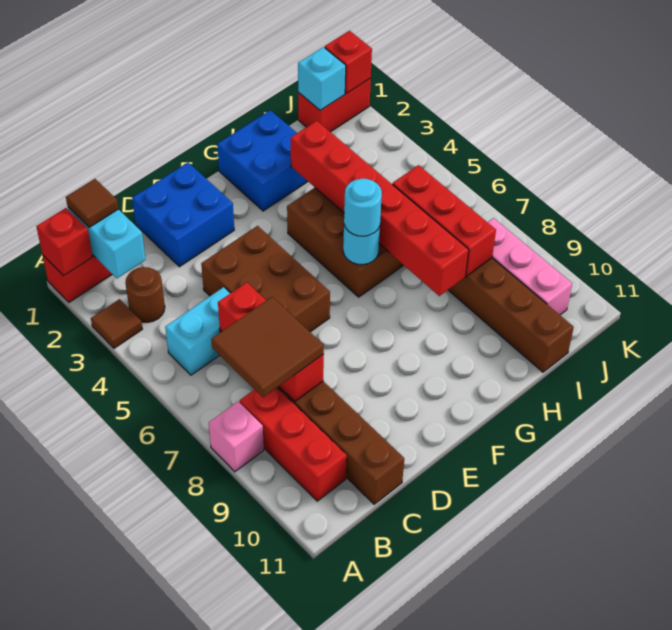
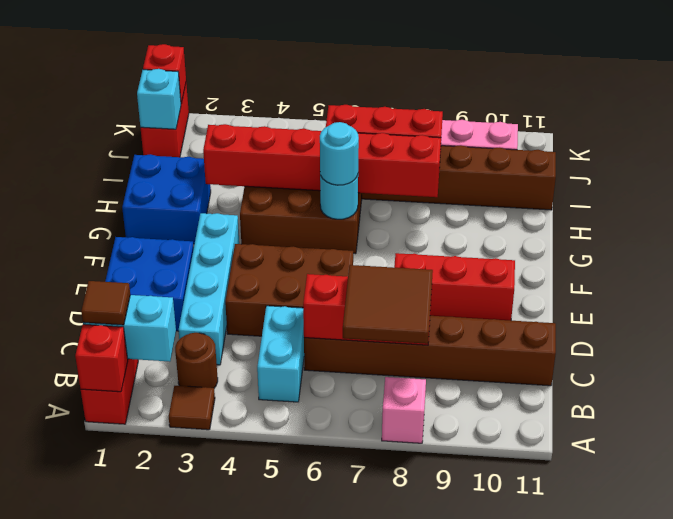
red brick B8:B10 level 1 -> red brick E8:E10 level 1
none -> cyan brick C3:F3 level 1

